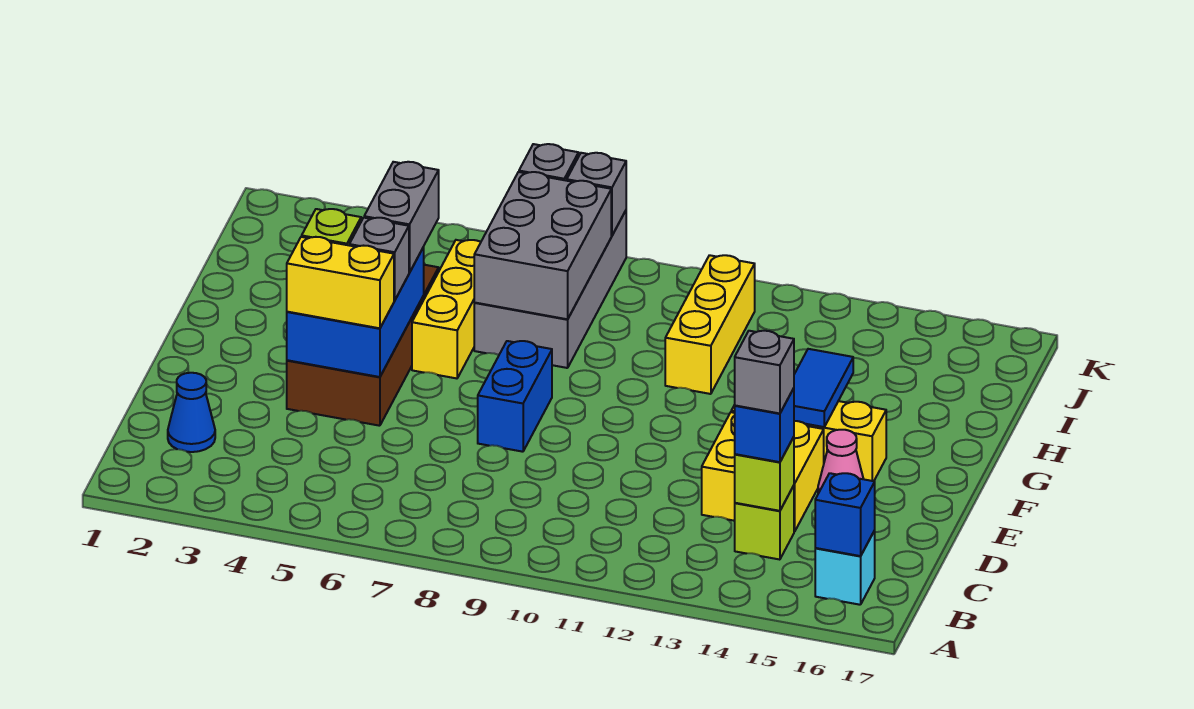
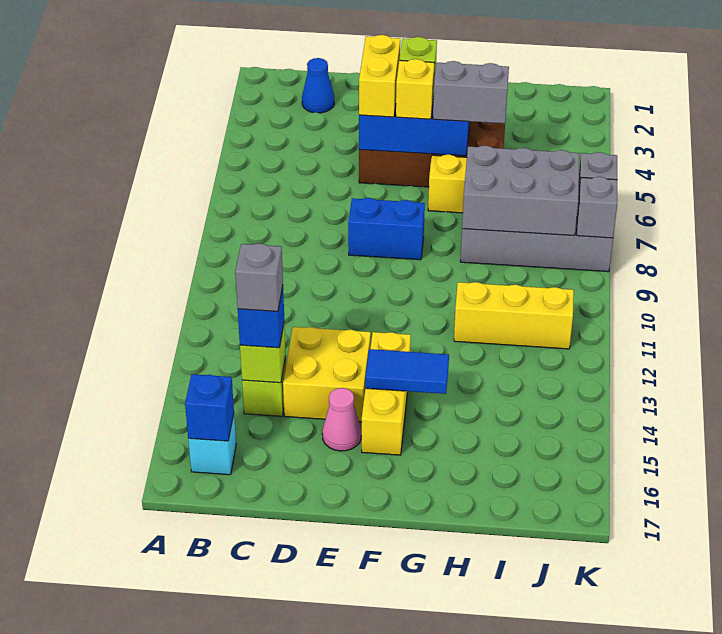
grey brick F5 level 3 -> yellow brick F5 level 3

